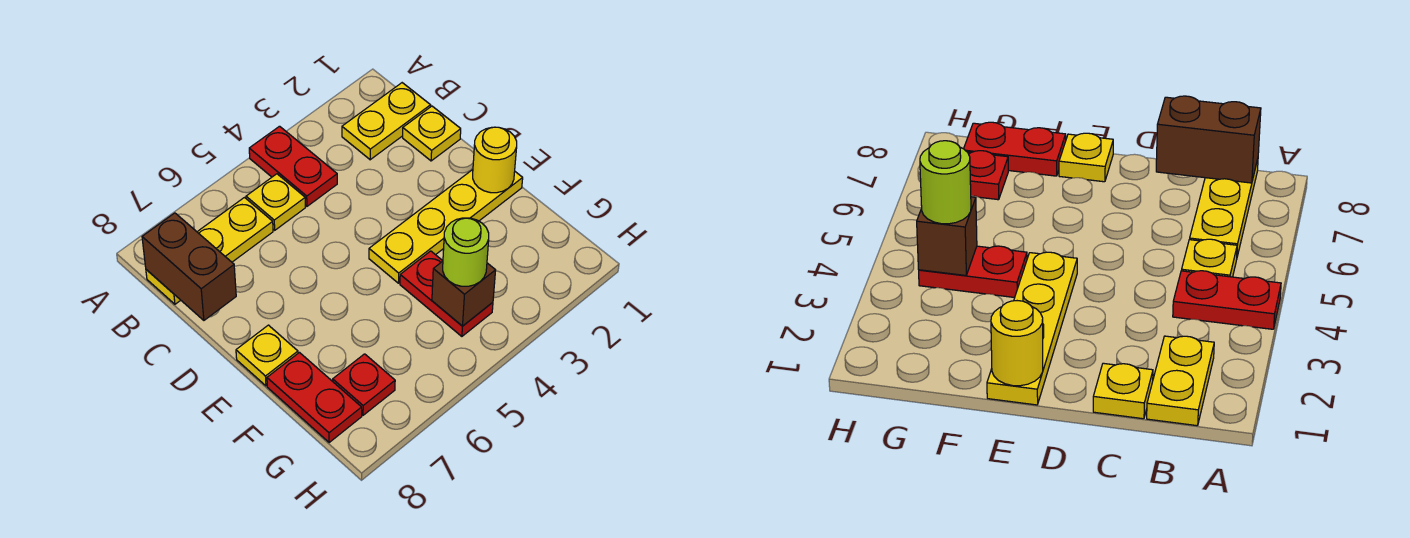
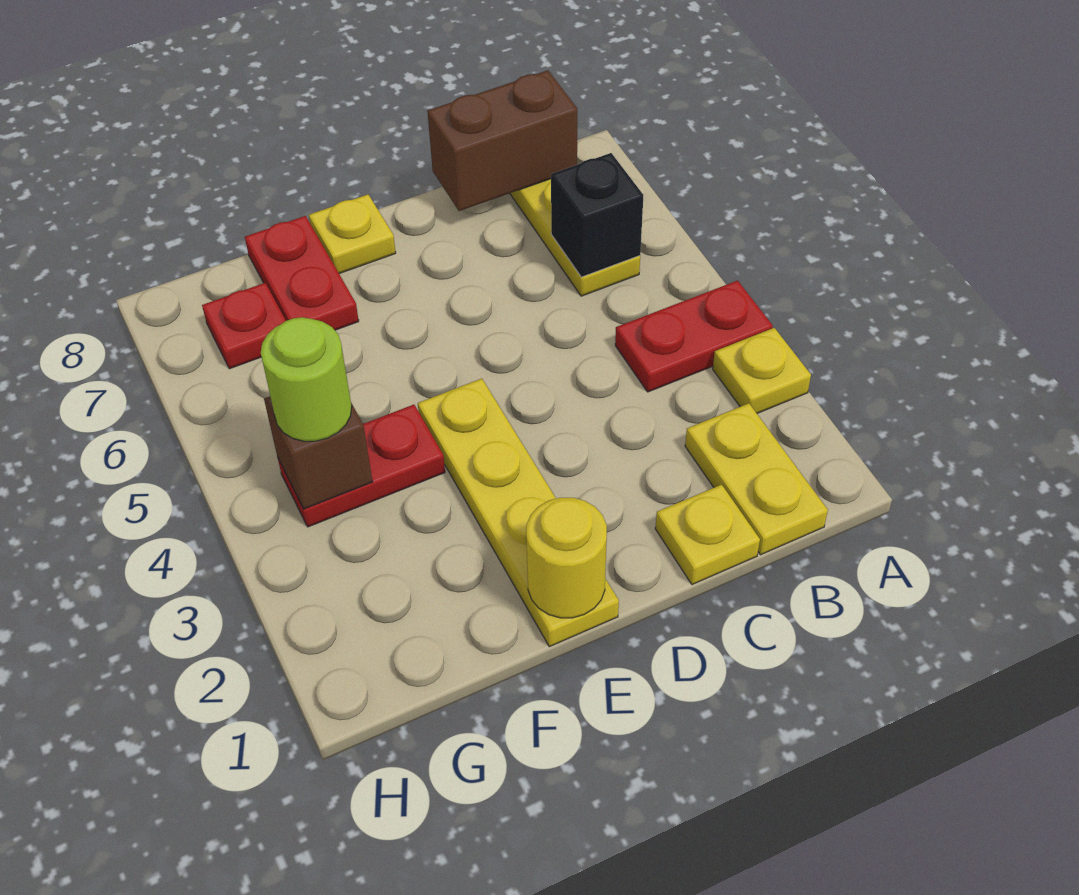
yellow plate B5 level 1 -> yellow plate A3 level 1
none -> black brick B6 level 2
red plate F8:G8 level 1 -> red plate F7:F8 level 1

